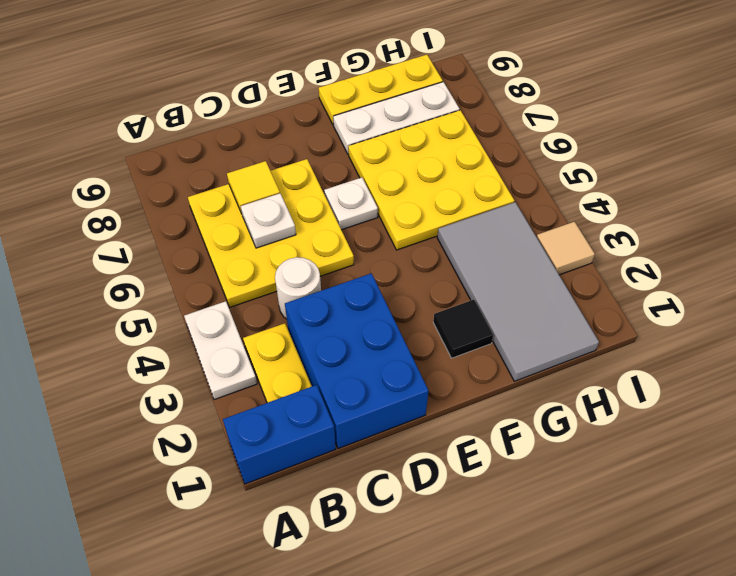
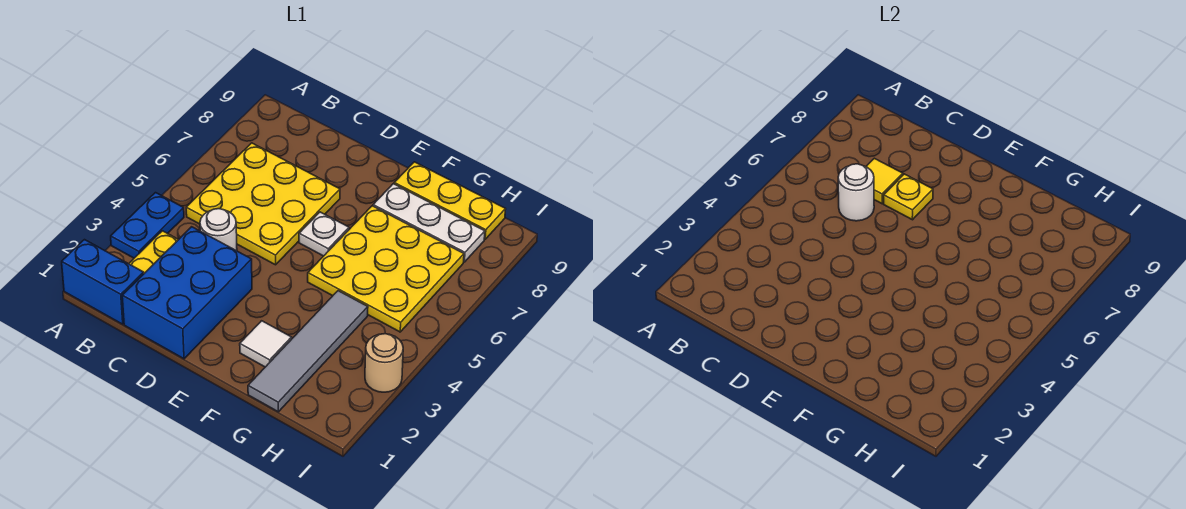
white plate A3:A4 level 1 -> blue plate A3:A4 level 1
white plate C6 level 2 -> white round brick C6 level 2
none -> yellow plate D7 level 2
black tile F2 level 1 -> white tile F2 level 1
grey tile G1:H4 level 1 -> grey tile G1:G4 level 1
tan tile I3 level 1 -> tan round brick I3 level 1

